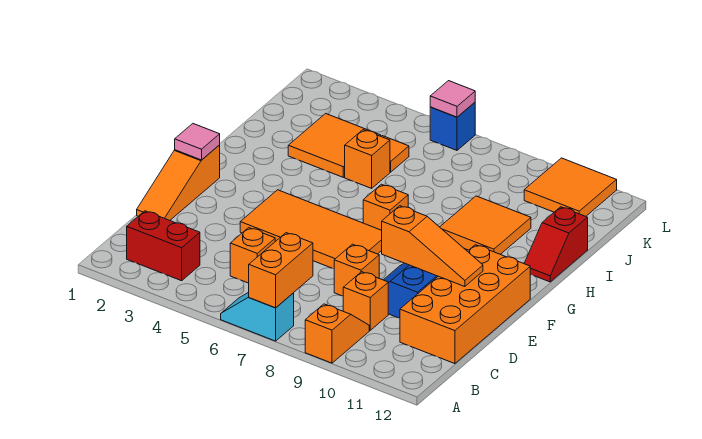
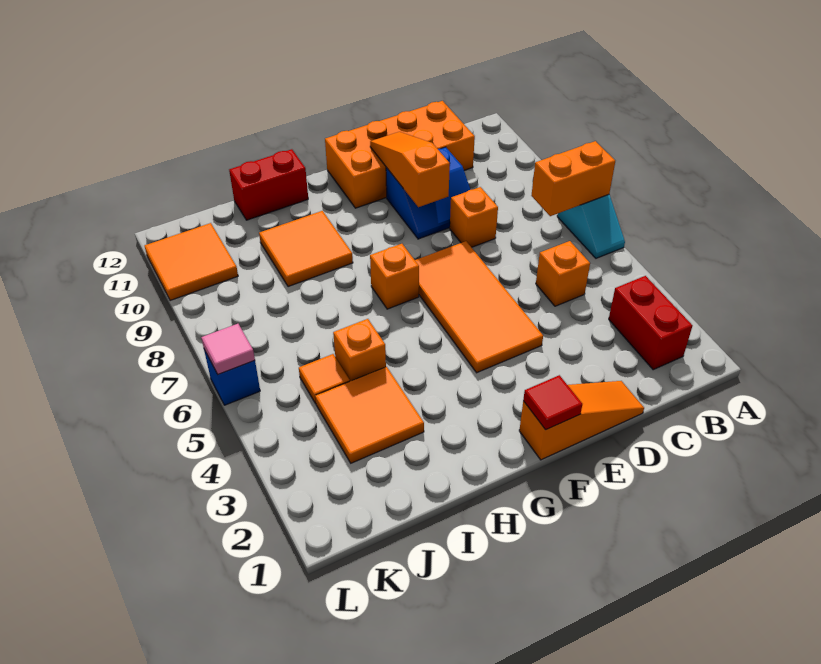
orange slope A9:B9 level 1 top A -> none
orange brick C9 level 1 -> none
pink tile F1 level 2 -> red tile F1 level 2
red slope H12:I12 level 1 top I -> red brick H12:I12 level 1

